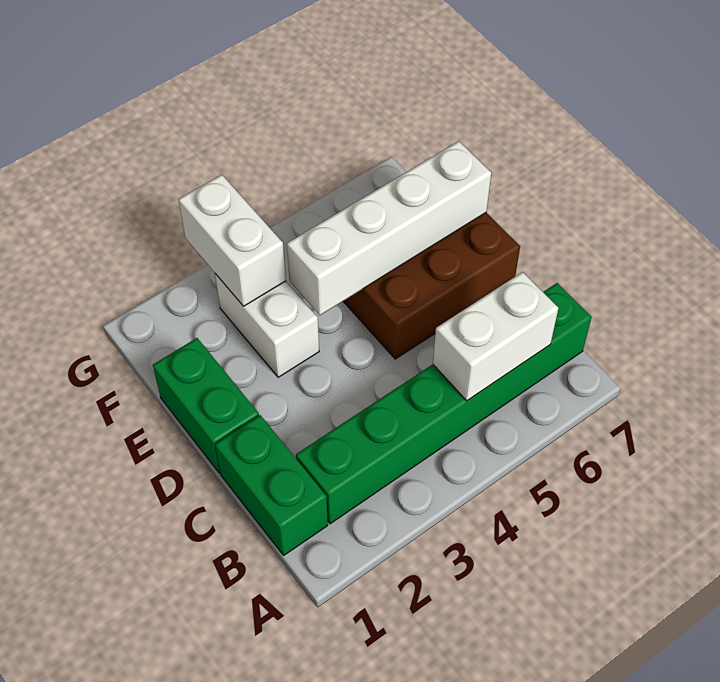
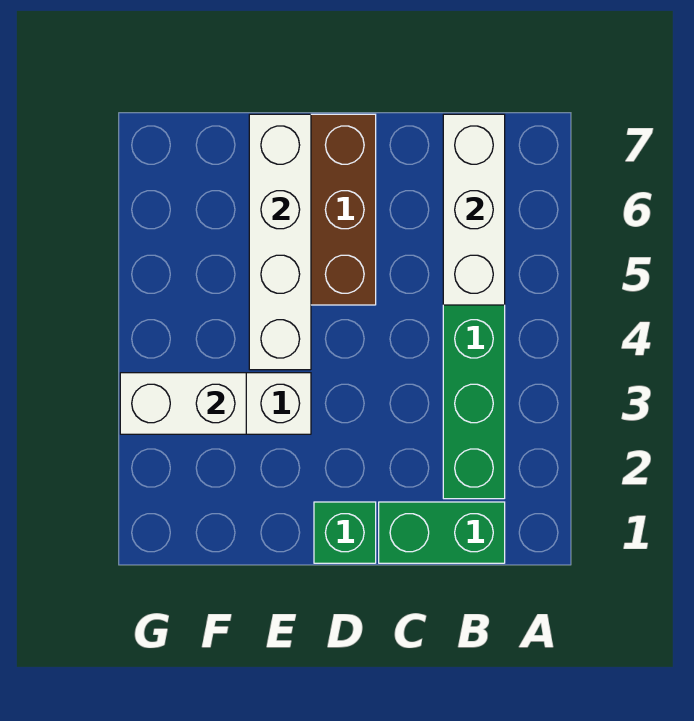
white brick B5:B6 level 2 -> white brick B5:B7 level 2
green brick D1:E1 level 1 -> green brick D1 level 1

